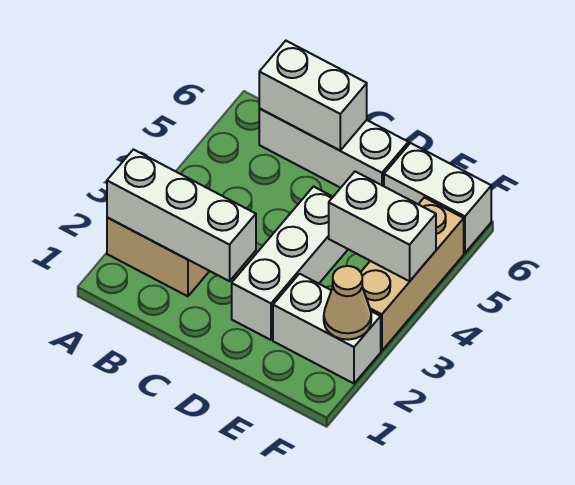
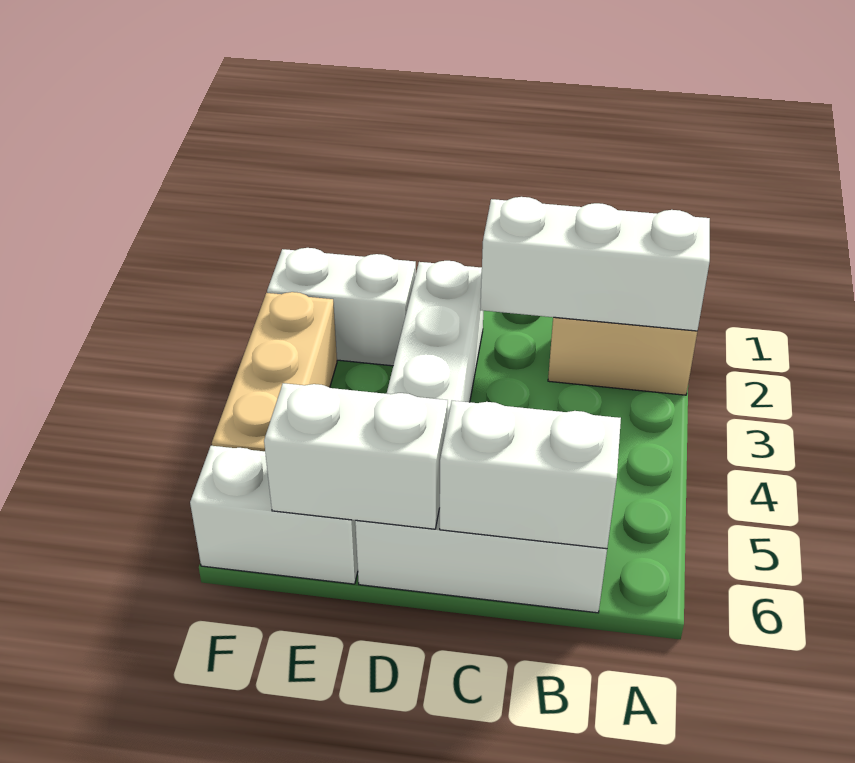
white brick E4:F4 level 2 -> white brick D6:E6 level 2
tan cone F2 level 2 -> none

